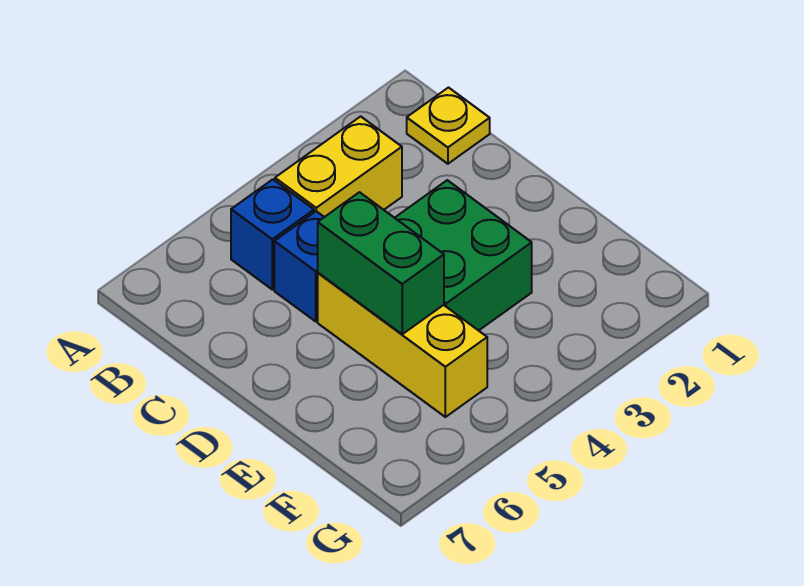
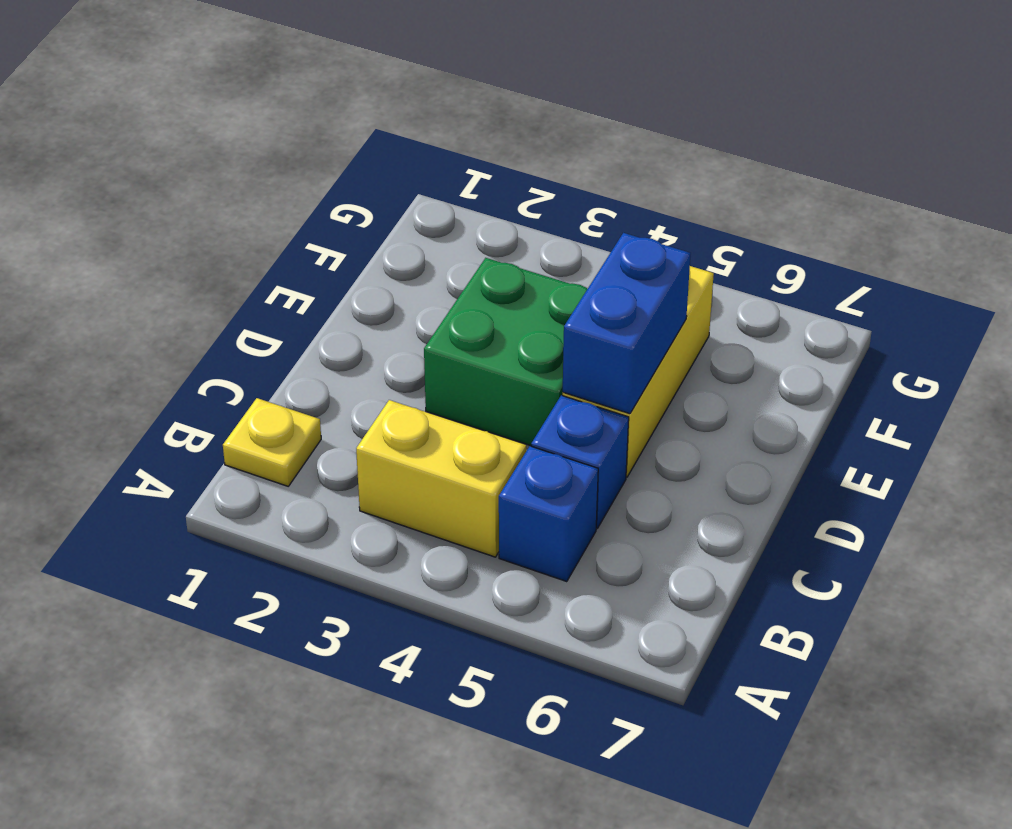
green brick D5:E5 level 2 -> blue brick D5:E5 level 2

